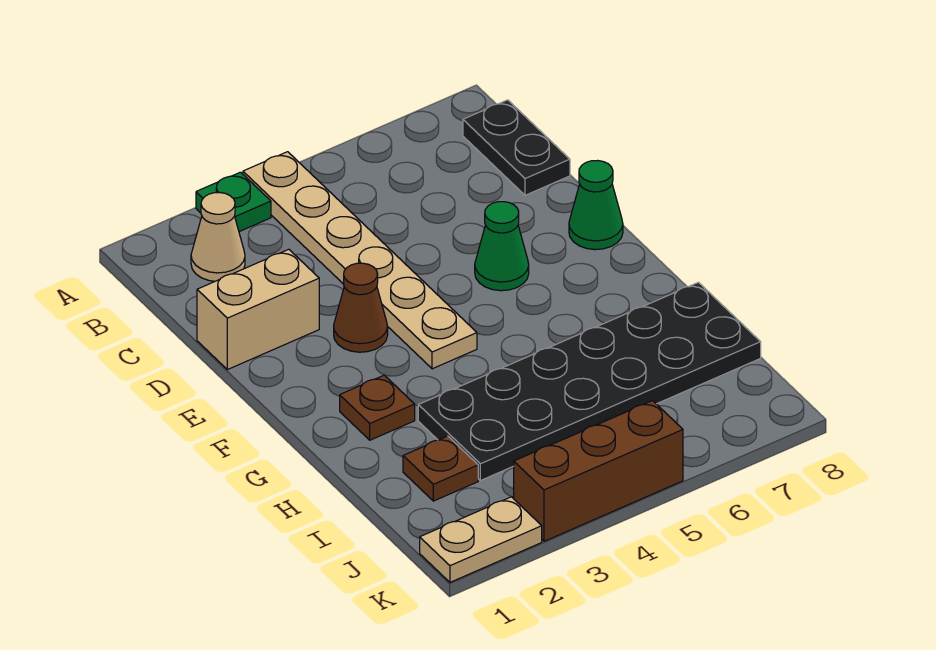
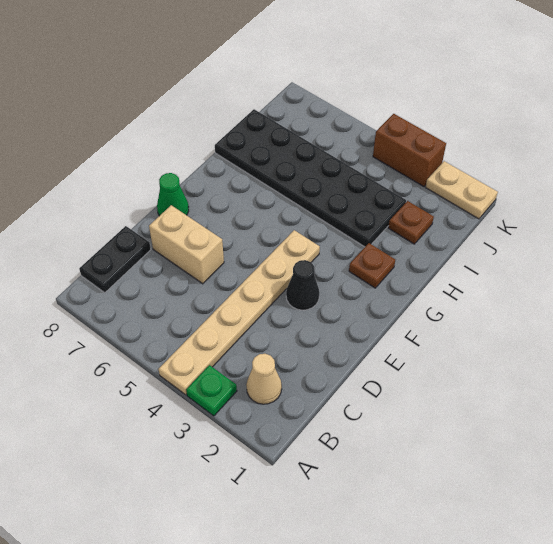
tan brick D1:D2 level 1 -> tan brick D6:D7 level 1
brown cone E3 level 1 -> black cone E3 level 1
green cone E6 level 1 -> none
brown brick K3:K5 level 1 -> brown brick K3:K4 level 1

